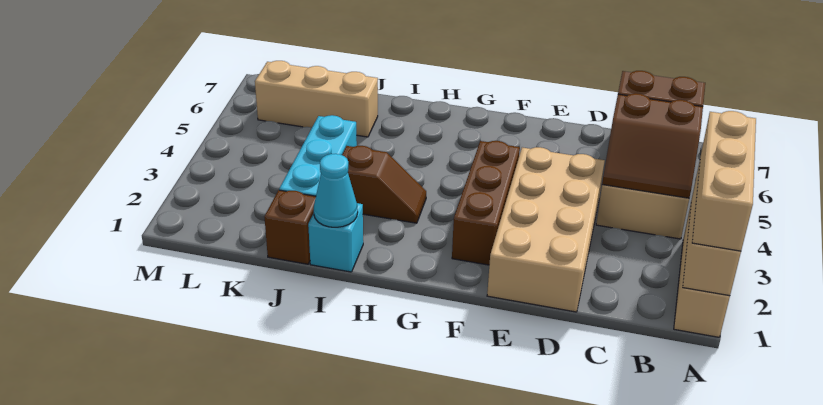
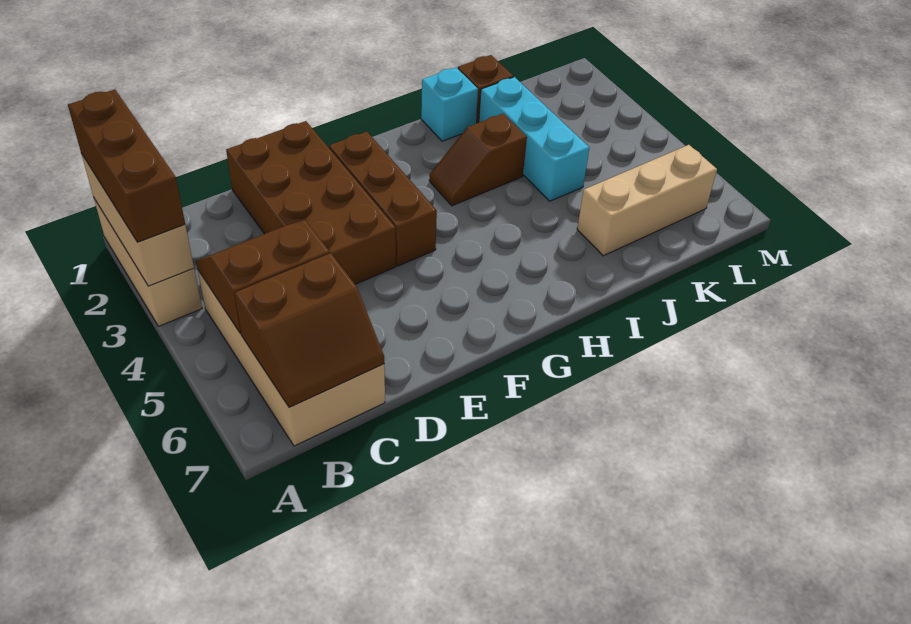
tan brick A1:A3 level 3 -> brown brick A1:A3 level 3
tan brick D1:E4 level 1 -> brown brick D1:E4 level 1
cyan cone I1 level 2 -> none

